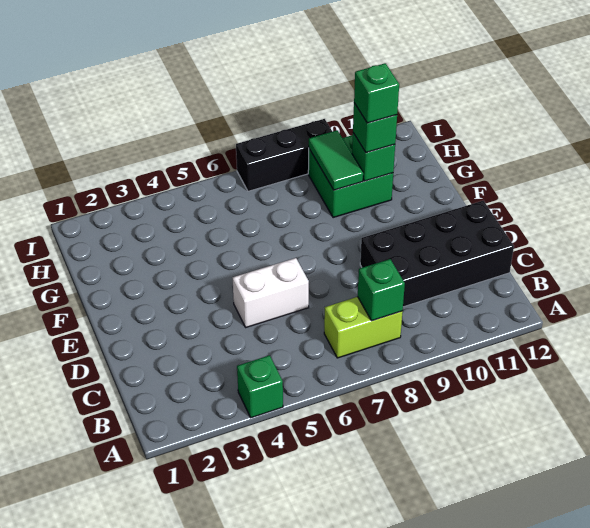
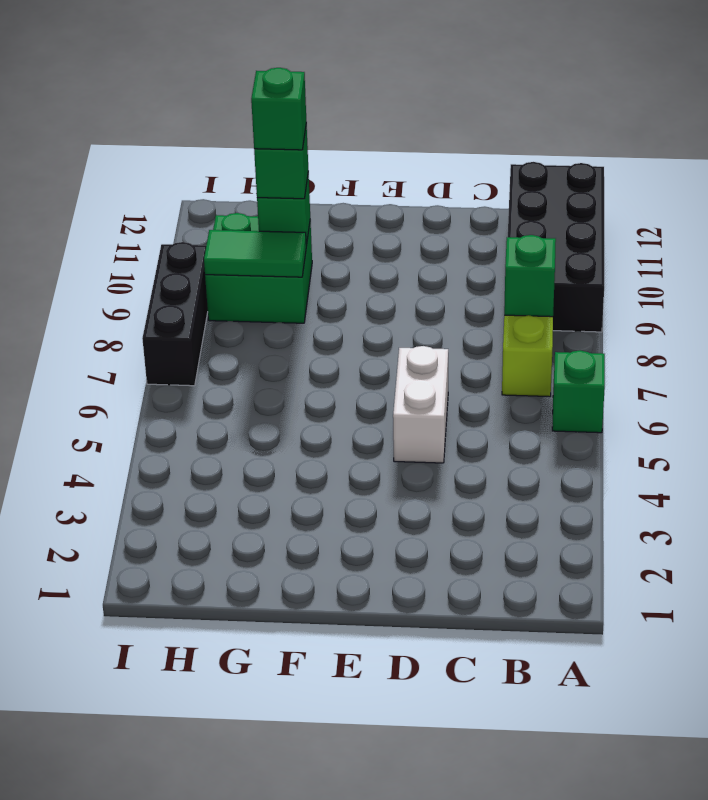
green brick A4 level 1 -> green brick A6 level 1
black brick C9:D12 level 1 -> black brick A9:B12 level 1

